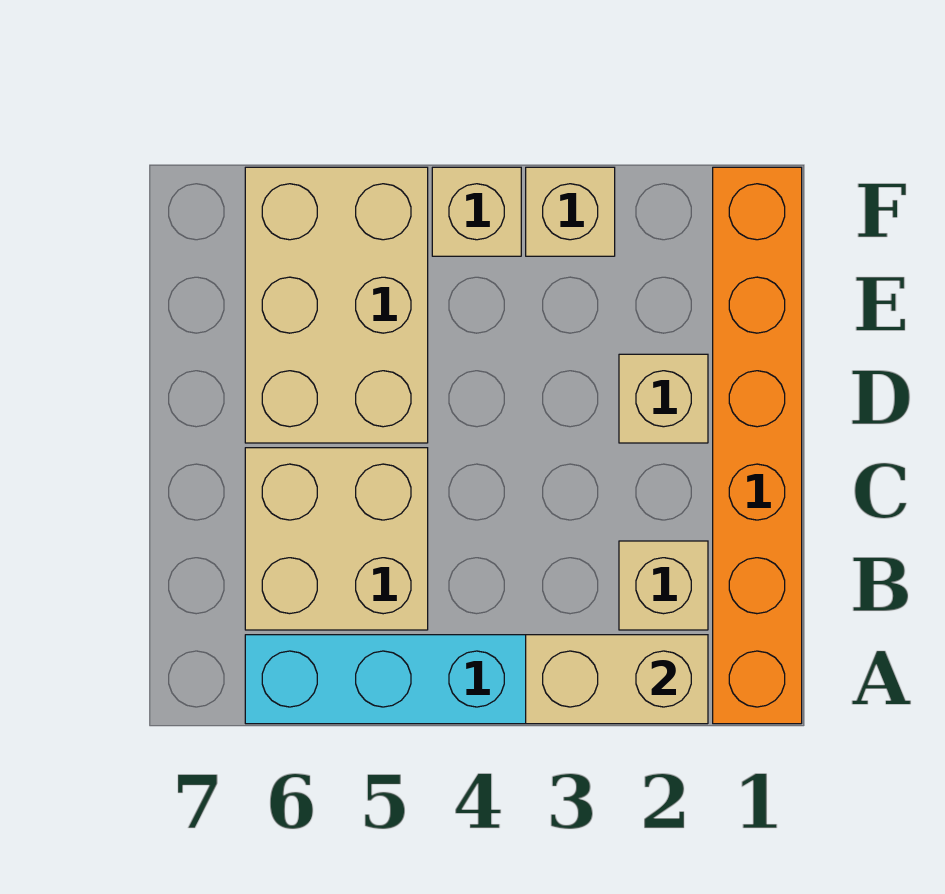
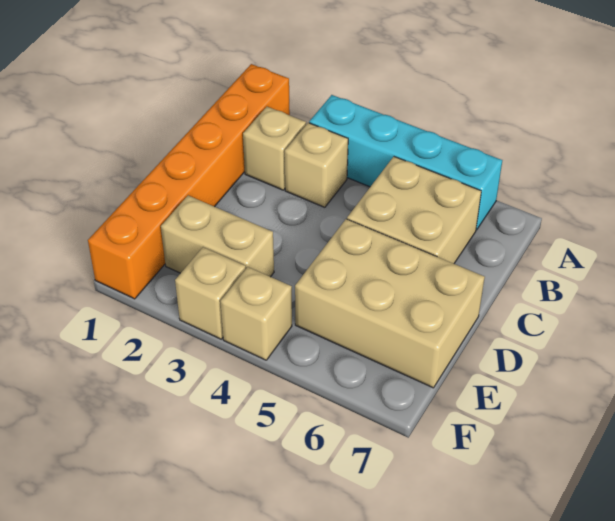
tan brick A2:A3 level 2 -> tan brick E2:E3 level 1
tan brick D2 level 1 -> tan brick B3 level 1
tan brick D5:F6 level 1 -> tan brick D5:E7 level 1

